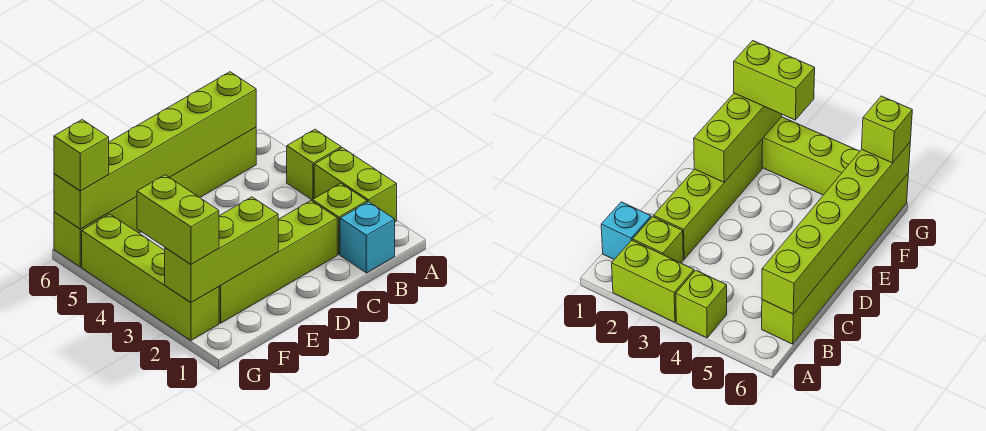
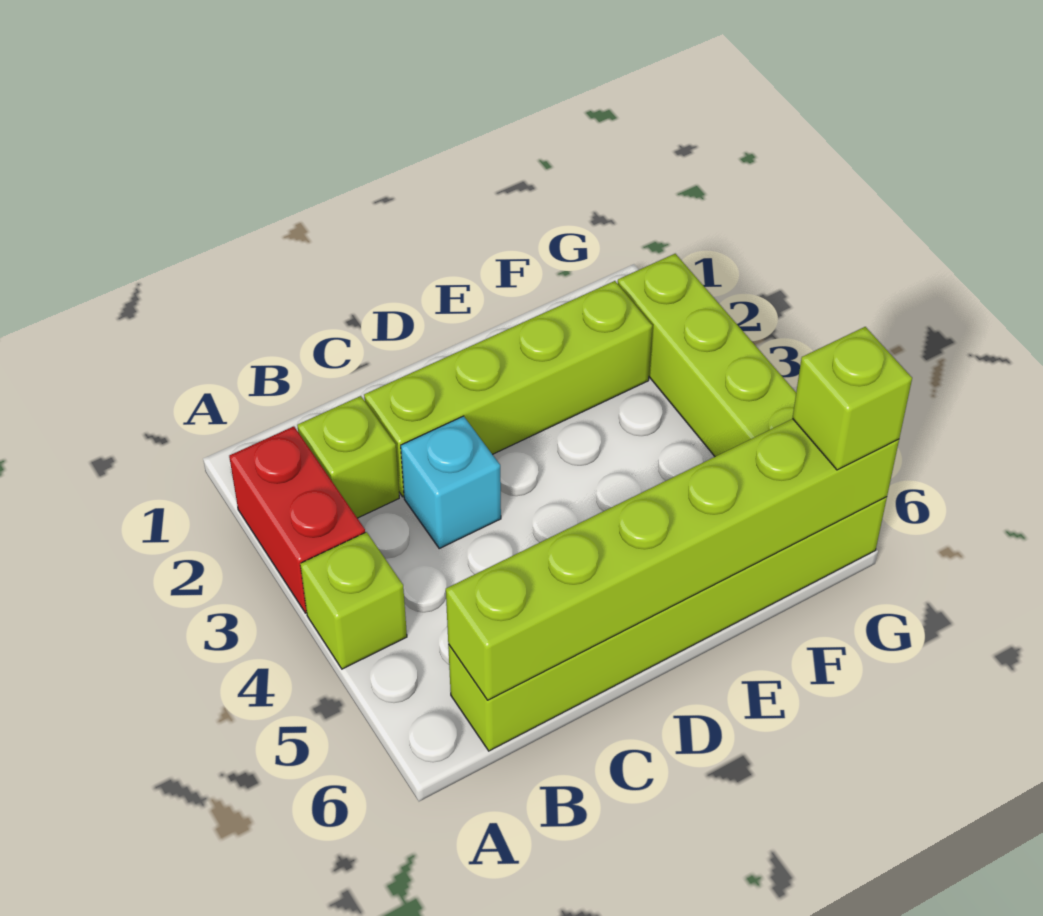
lime brick A2:A3 level 1 -> red brick A2:A3 level 1
cyan brick B1 level 1 -> cyan brick C3 level 1
lime brick E2:G2 level 2 -> none
lime brick G2:G3 level 3 -> none

